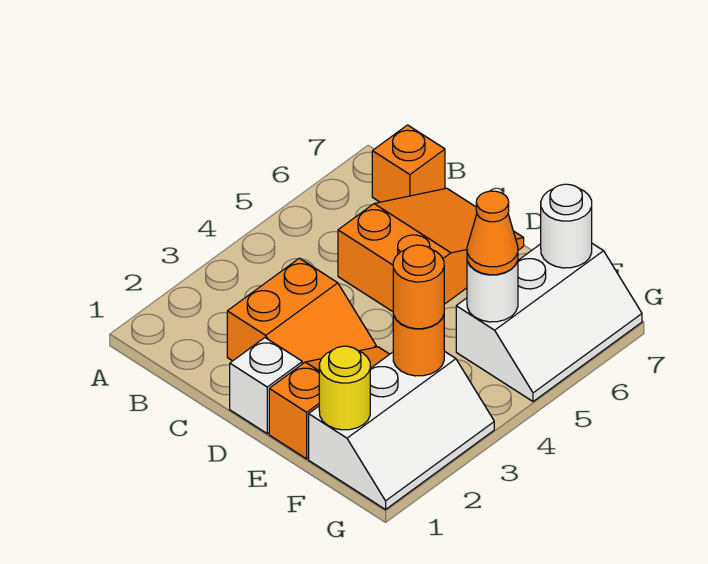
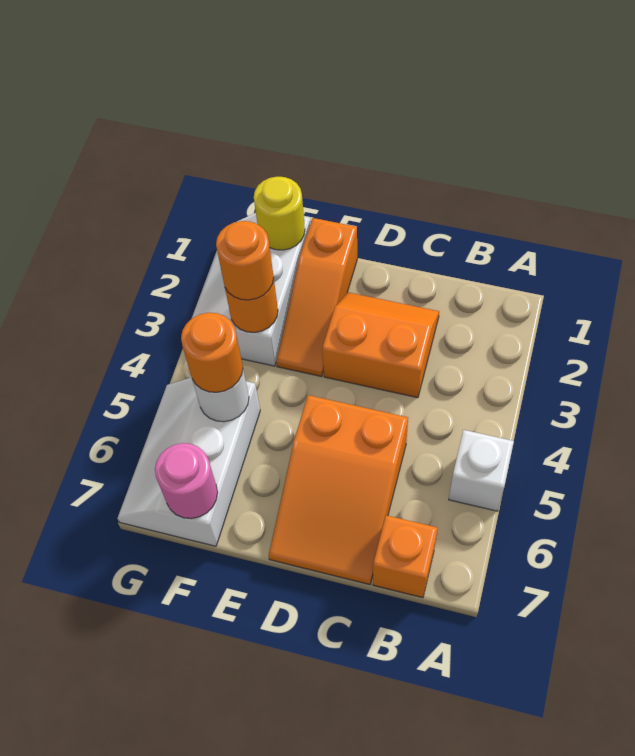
orange slope C2:D3 level 1 top C -> orange slope C2:D3 level 1 top 3
white brick D1 level 1 -> white brick A5 level 1
orange cone F5 level 3 -> orange round brick F5 level 3
white round brick F7 level 2 -> pink round brick F7 level 2

